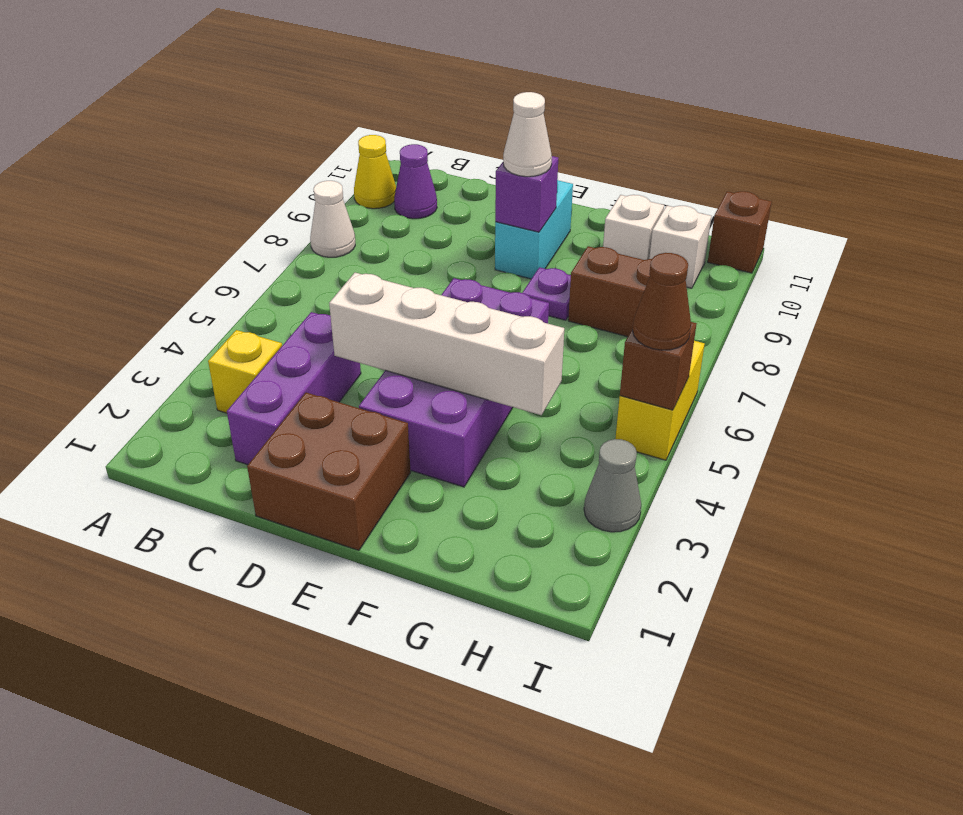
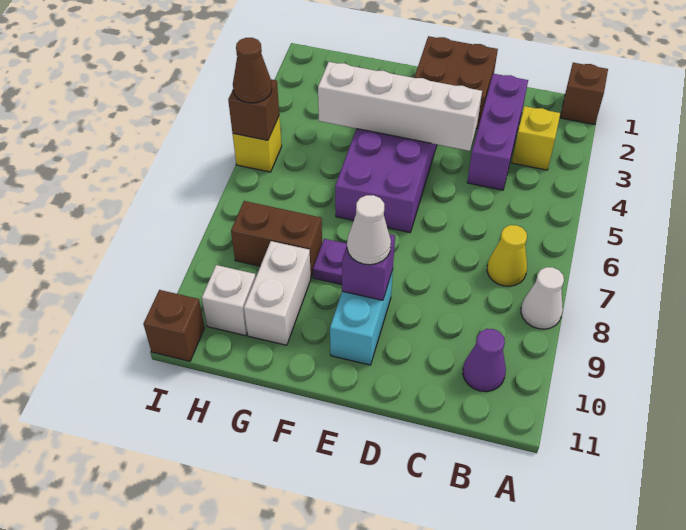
none -> brown brick A1 level 1
yellow cone A10 level 1 -> yellow cone B7 level 1
white brick G10 level 1 -> white brick G9:G10 level 1
grey cone I3 level 1 -> none
yellow brick I5:I6 level 1 -> yellow brick I5 level 1

